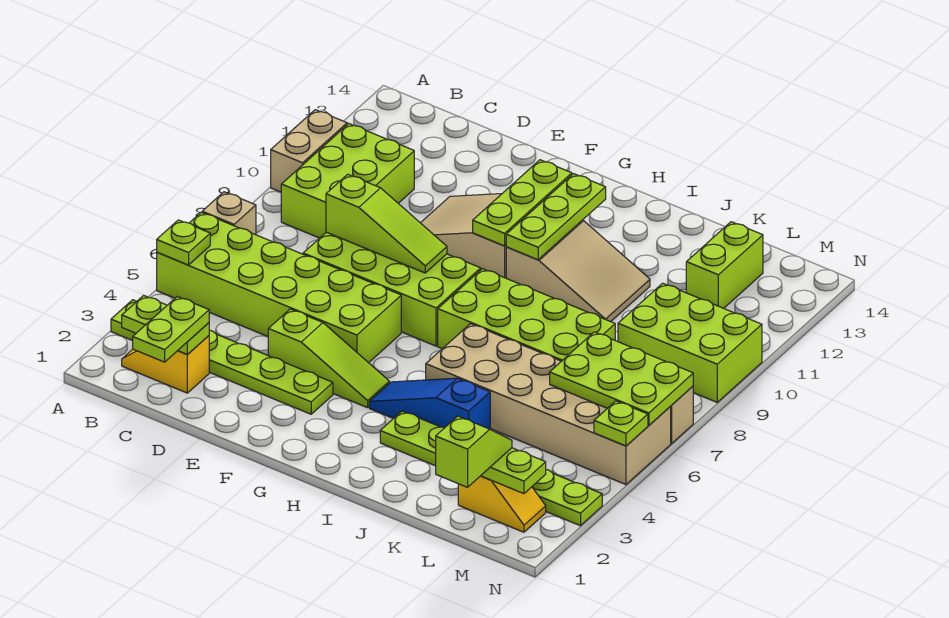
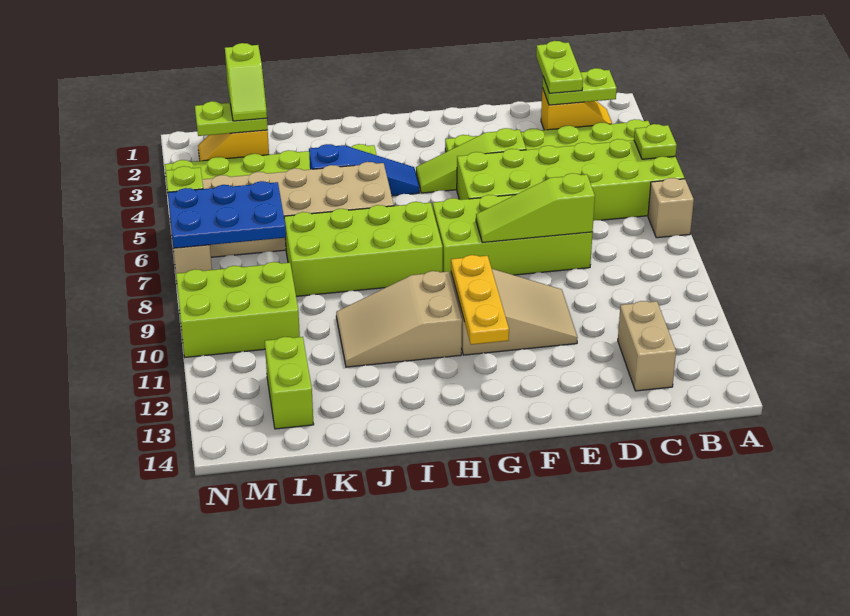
tan brick A10:A11 level 1 -> tan brick C12:C13 level 1
lime brick B9:C11 level 1 -> none
lime plate G10:G12 level 2 -> yellow plate G10:G12 level 2
lime plate H10:H12 level 2 -> none
lime plate L6:N7 level 2 -> blue plate L6:N7 level 2

